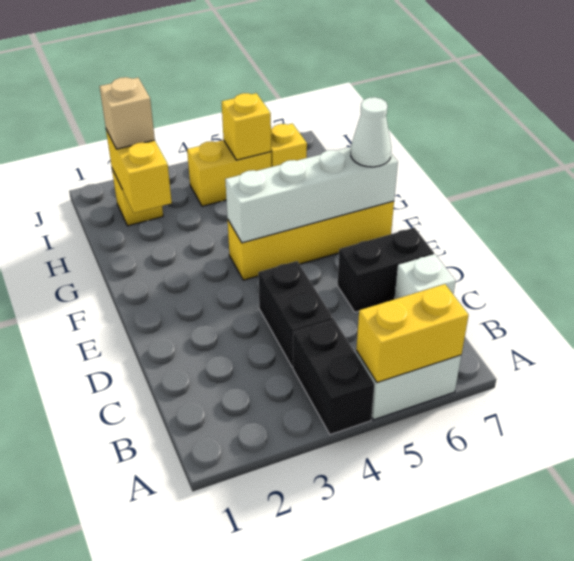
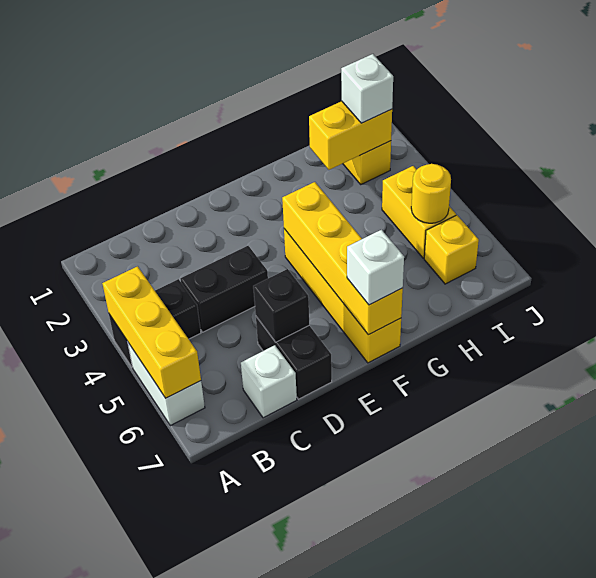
yellow brick A5:A6 level 2 -> yellow brick A4:A6 level 2
none -> black brick D6 level 2
white brick F4:F7 level 2 -> yellow brick F4:F7 level 2
white cone F7 level 3 -> white brick F7 level 3
tan brick I2 level 3 -> white brick I2 level 3
yellow brick I5 level 2 -> yellow round brick I5 level 2

